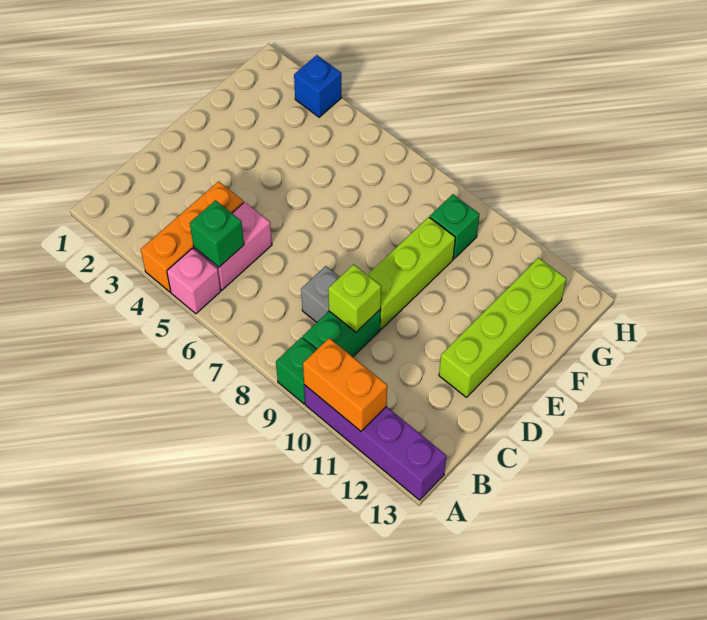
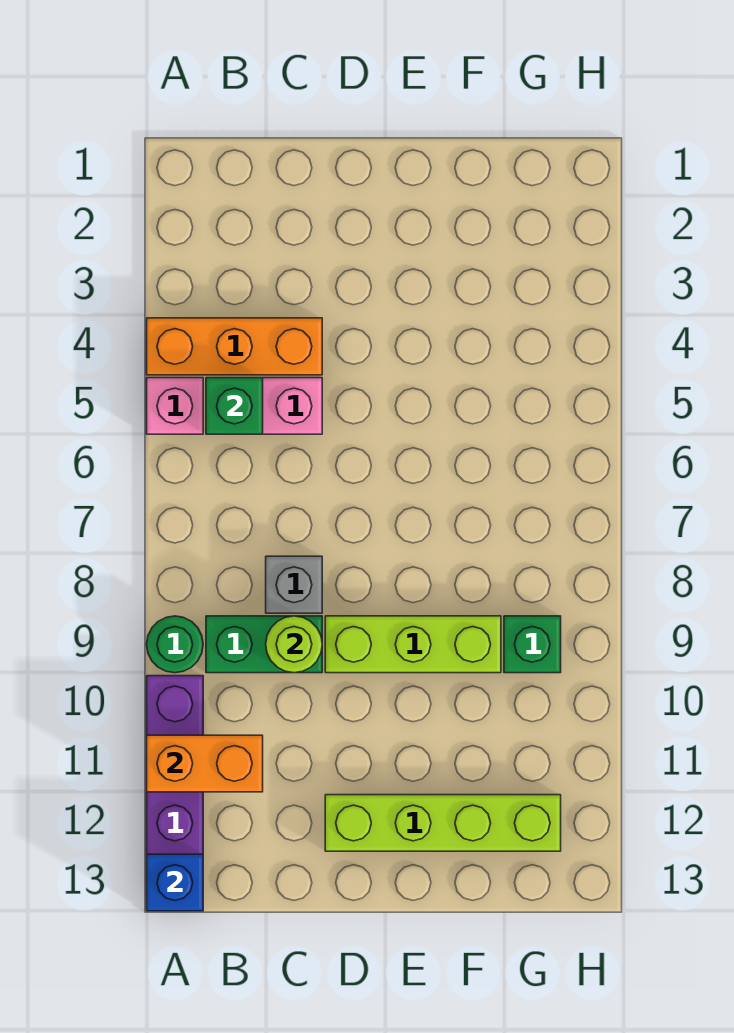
green brick A9 level 1 -> green round brick A9 level 1
orange brick A10:A11 level 2 -> orange brick A11:B11 level 2
lime brick C9 level 2 -> lime round brick C9 level 2
blue brick H3 level 1 -> blue brick A13 level 2

